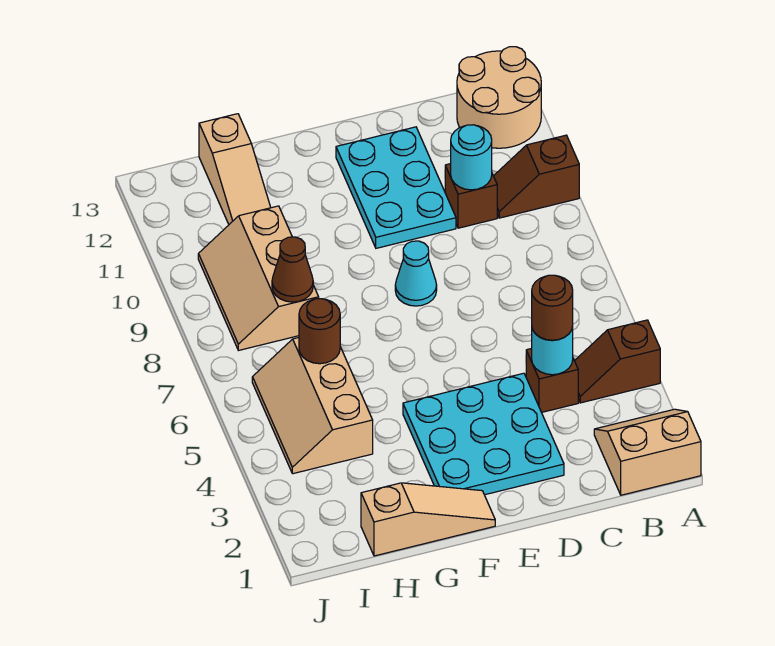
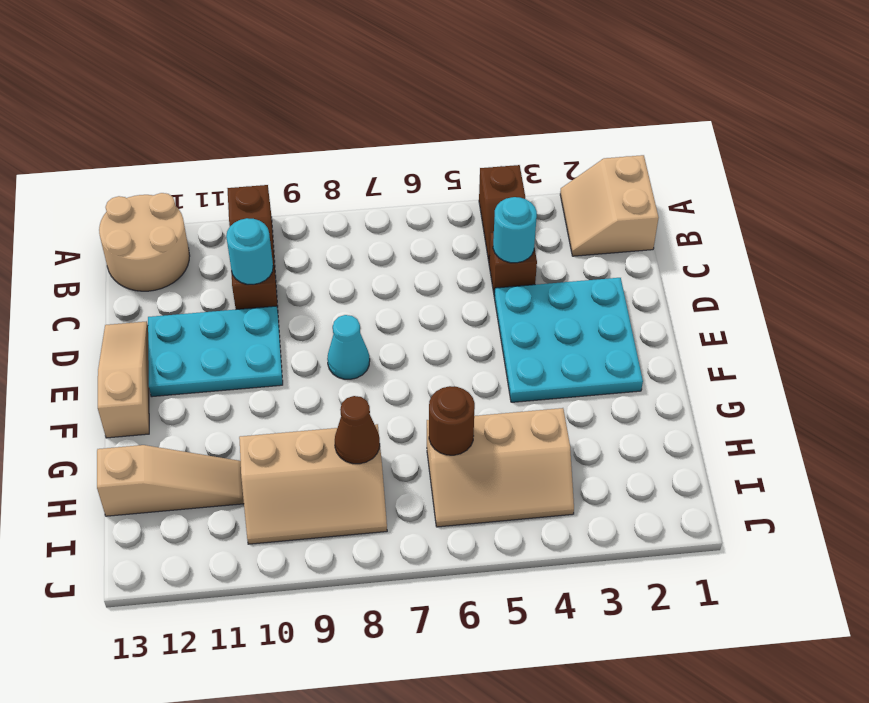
brown round brick C4 level 3 -> none
tan slope F1:H1 level 1 top H -> tan slope D13:F13 level 1 top F

